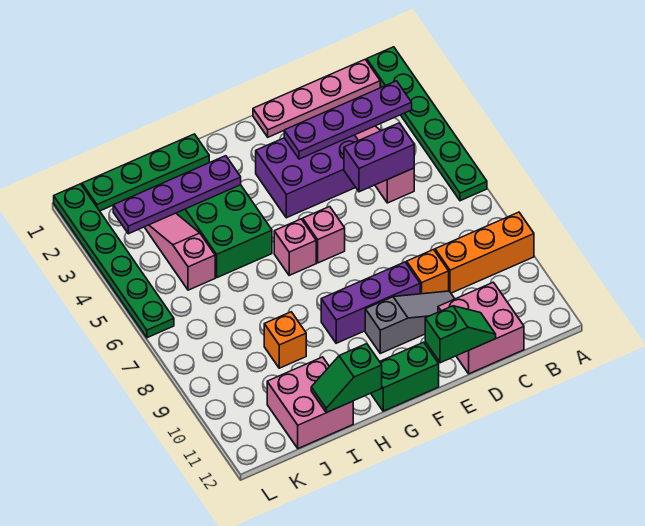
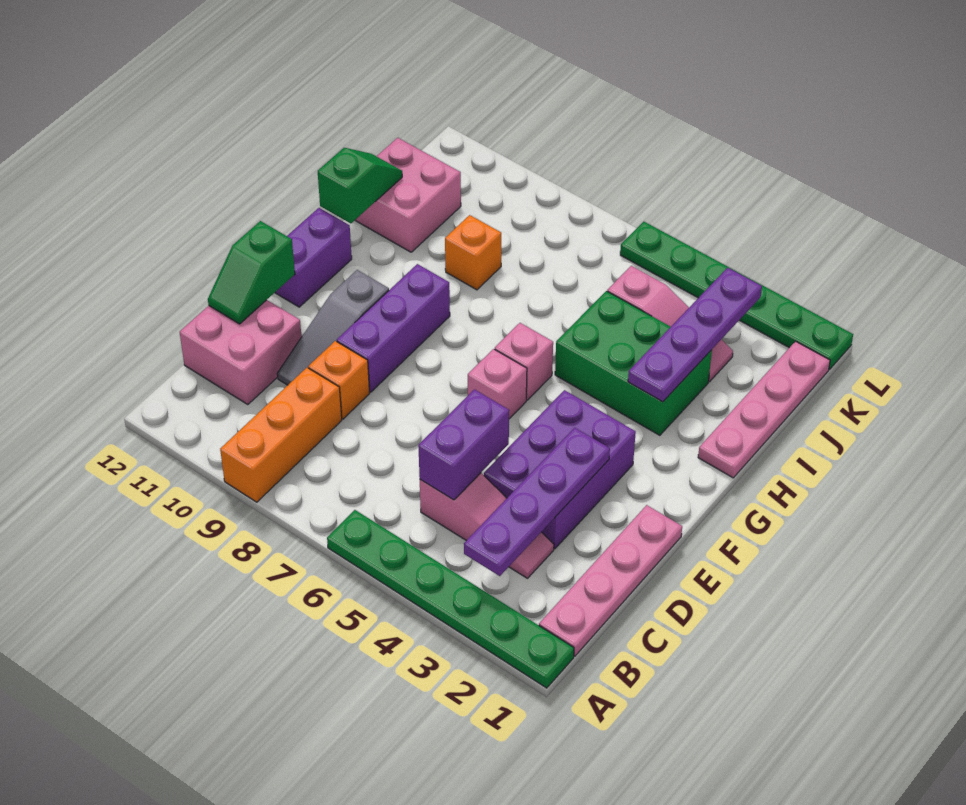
green brick F12:G12 level 1 -> purple brick F12:G12 level 1
green plate H1:K1 level 1 -> pink plate H1:K1 level 1

